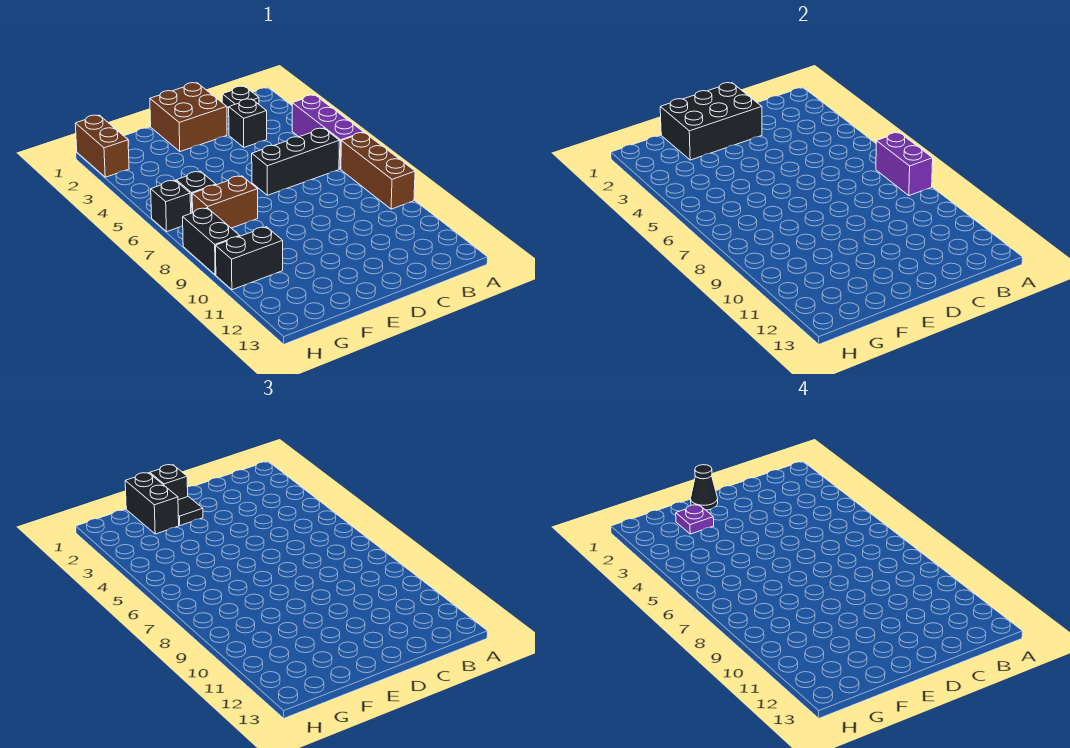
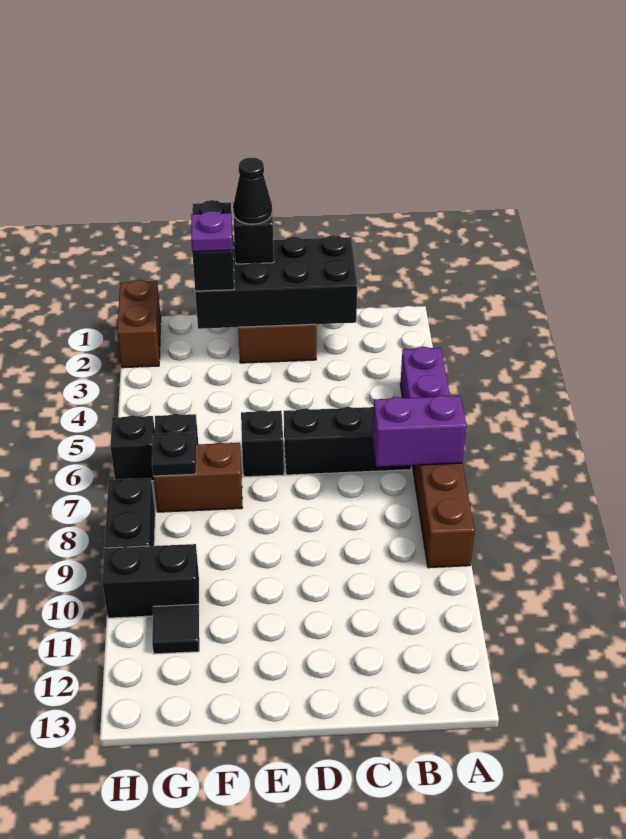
purple brick A7:A8 level 2 -> purple brick A7:B7 level 2
black plate B1 level 1 -> black plate G7 level 2
black brick C3 level 1 -> black brick E6 level 1
black brick D1:F2 level 2 -> black brick C1:F2 level 2
black tile E2 level 3 -> black tile G11 level 1

